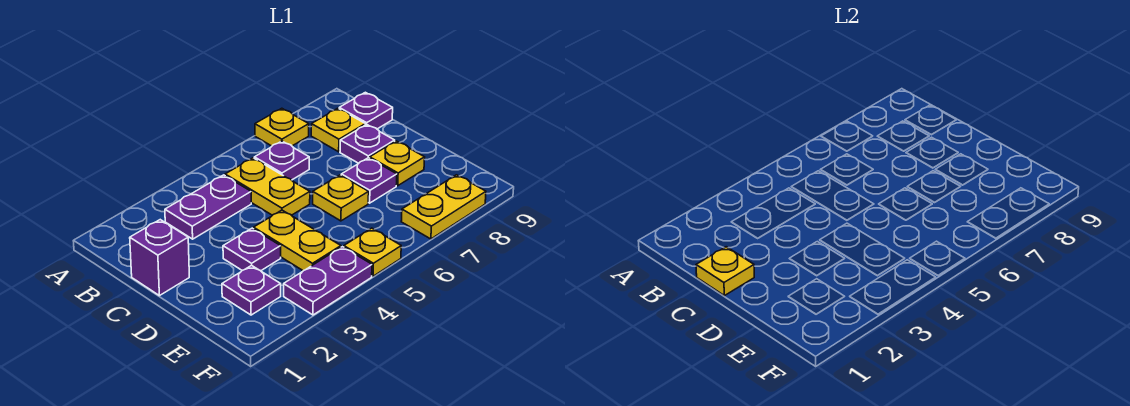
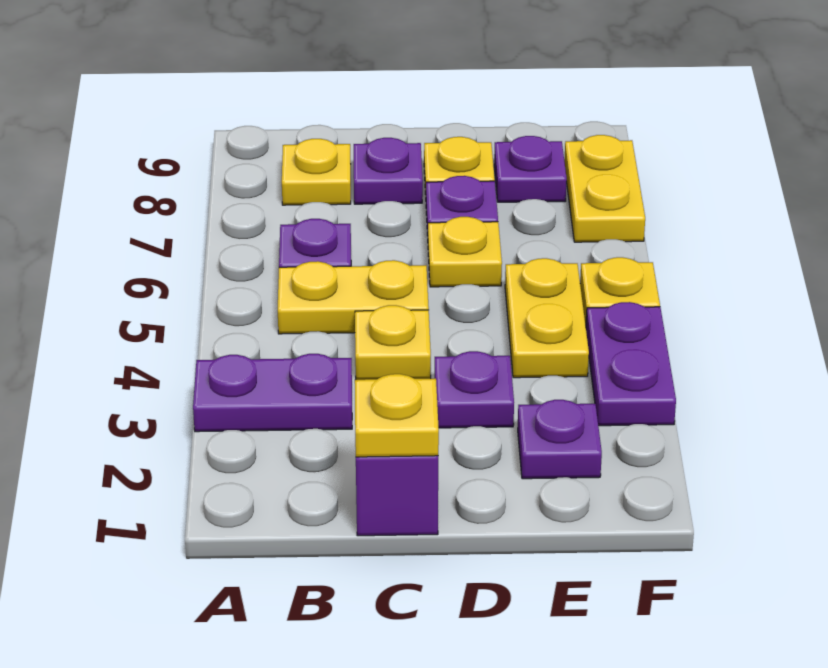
yellow plate A7 level 1 -> yellow plate C4 level 1
purple plate B3:B4 level 1 -> purple plate A3:B3 level 1
purple plate B9 level 1 -> purple plate E8 level 1
yellow plate D4:E4 level 1 -> yellow plate E4:E5 level 1

